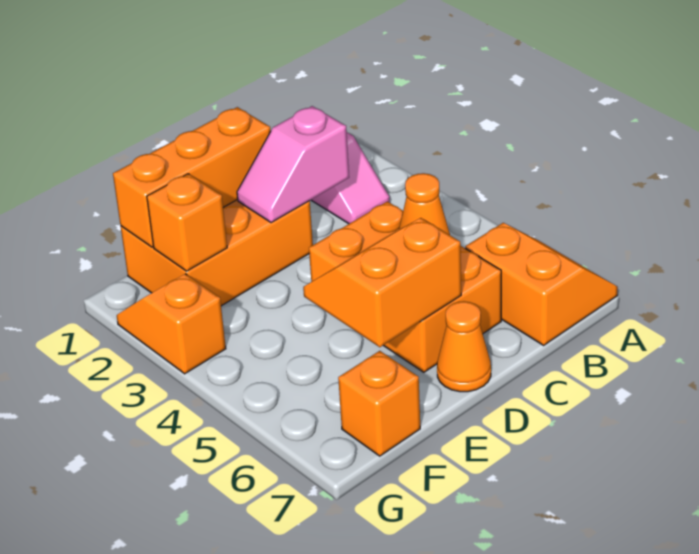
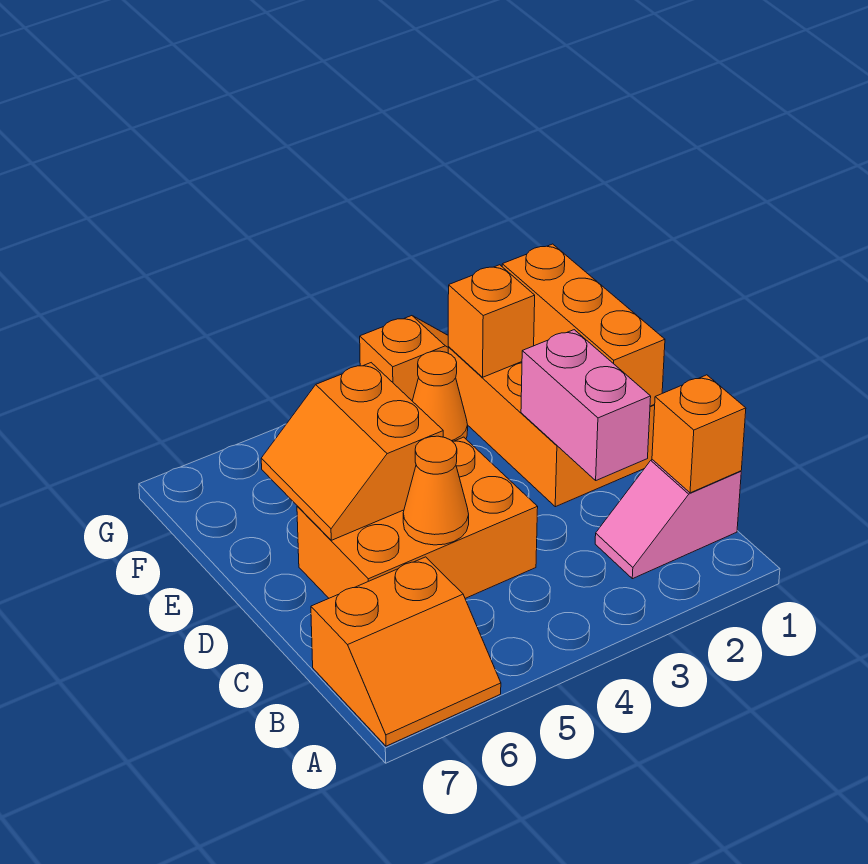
pink slope C2:D2 level 2 top C -> pink brick C2:D2 level 2
orange slope D5:E6 level 2 top 6 -> orange slope D5:E6 level 2 top 5
orange cone D7 level 1 -> orange cone F3 level 1
orange brick F7 level 1 -> orange brick B1 level 2

